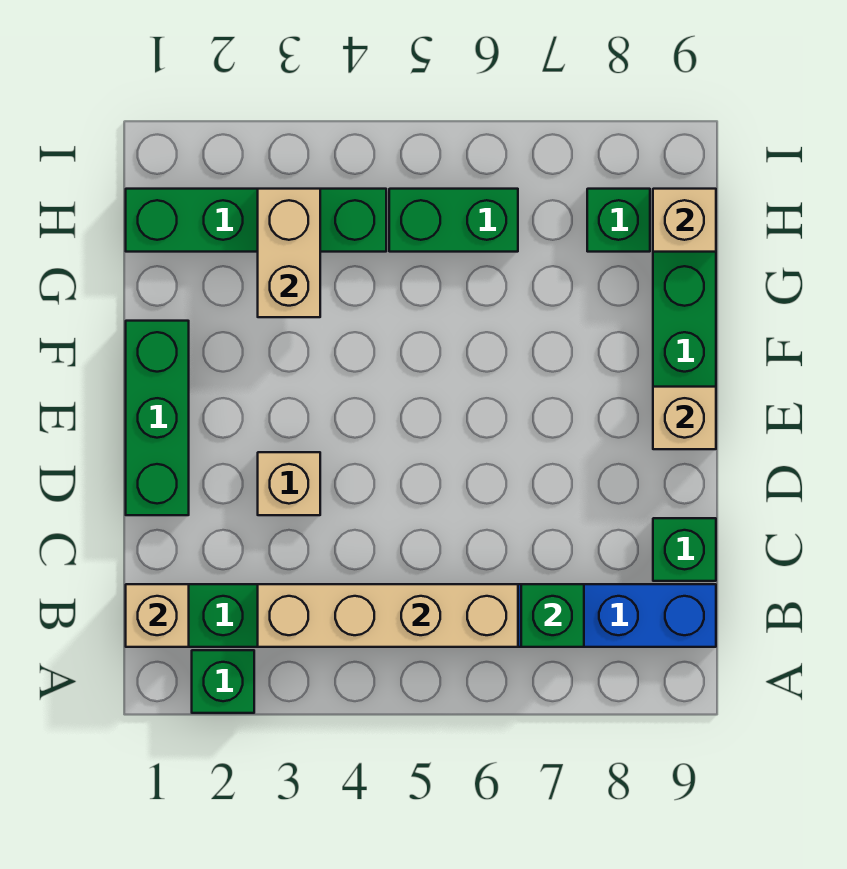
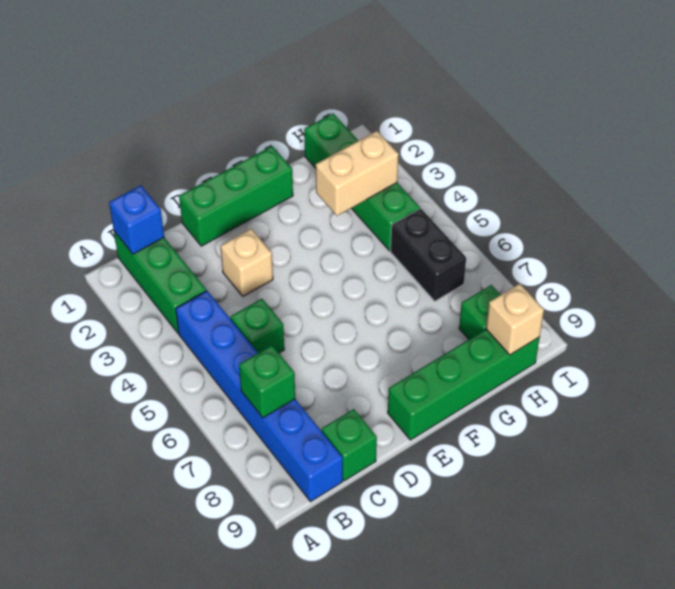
green brick A2 level 1 -> green brick C5 level 1
tan brick B1 level 2 -> blue brick B1 level 2
tan brick B3:B6 level 2 -> none
tan brick E9 level 2 -> none
green brick H5:H6 level 1 -> black brick H5:H6 level 1

